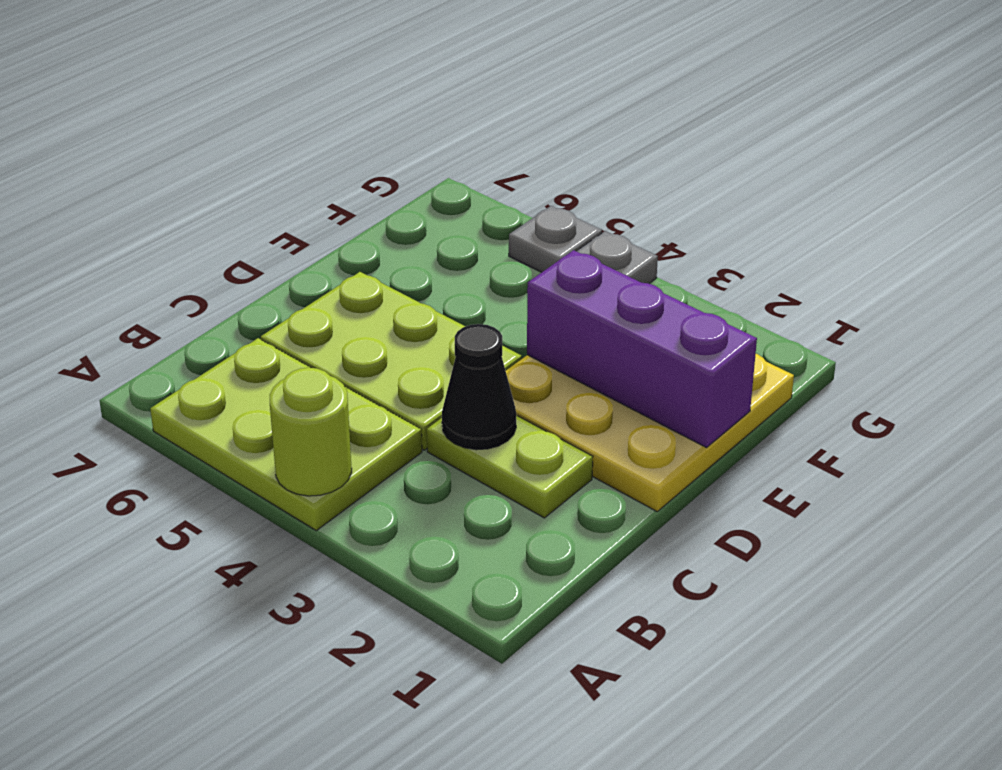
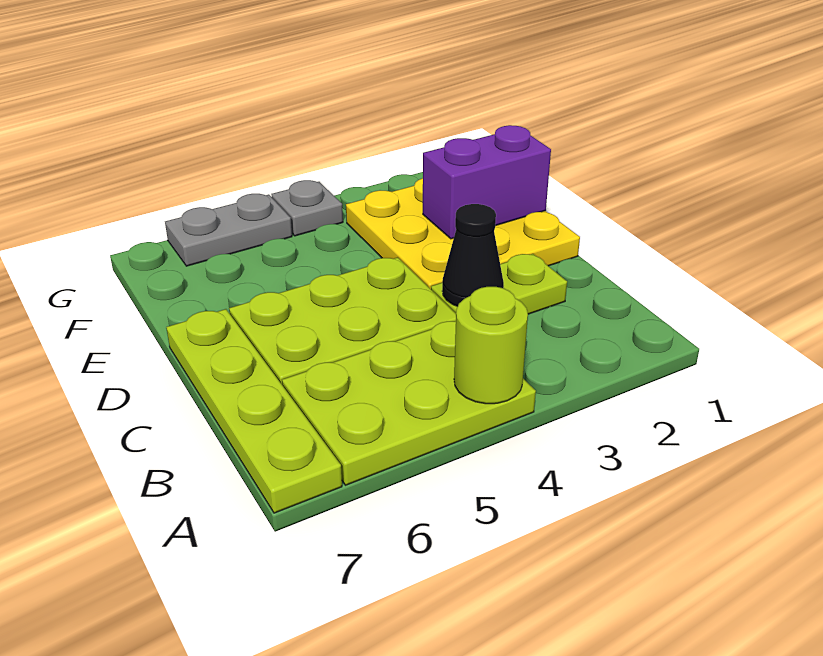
none -> lime plate A7:D7 level 1
purple brick E1:E3 level 2 -> purple brick E1:E2 level 2
grey plate G5 level 1 -> grey plate G5:G6 level 1

